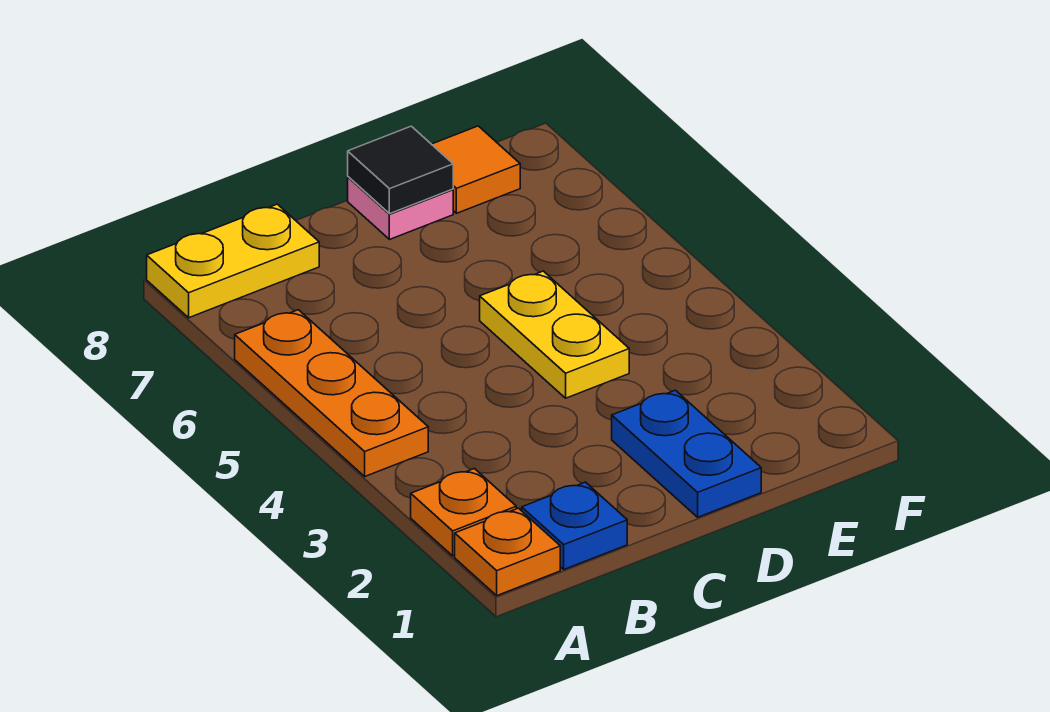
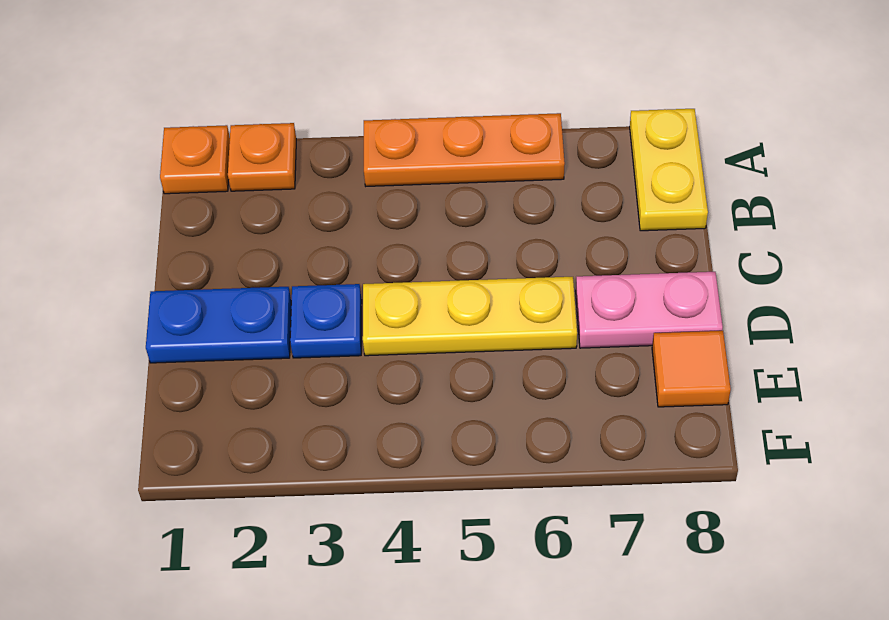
blue plate B1 level 1 -> blue plate D3 level 1
yellow plate D4:D5 level 1 -> yellow plate D4:D6 level 1
pink plate D8 level 1 -> pink plate D7:D8 level 1
black tile D8 level 2 -> none

